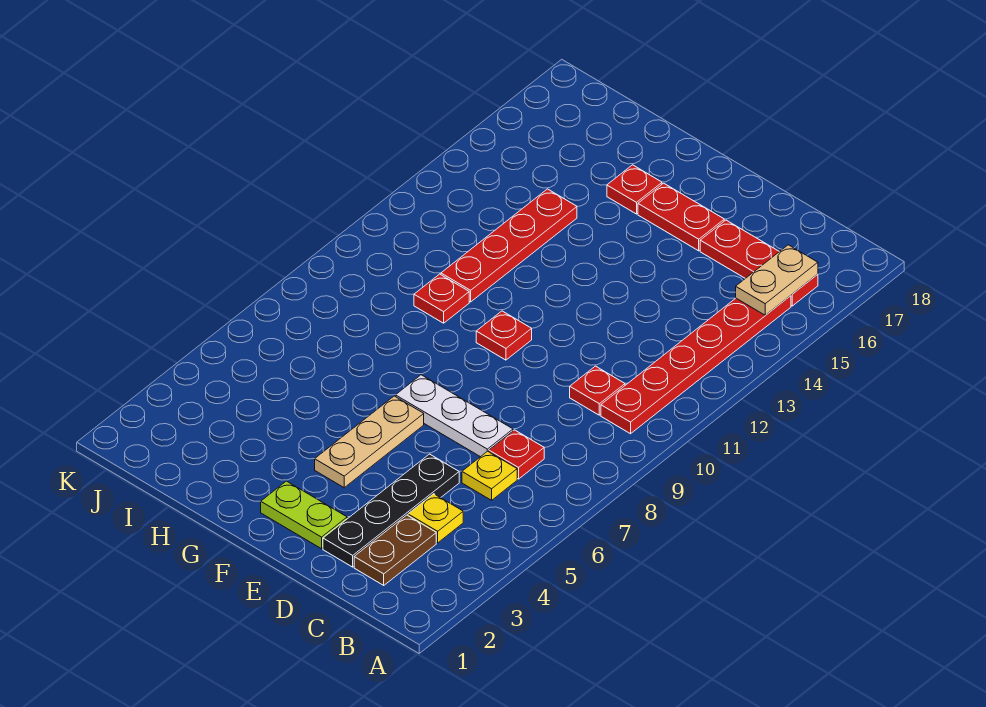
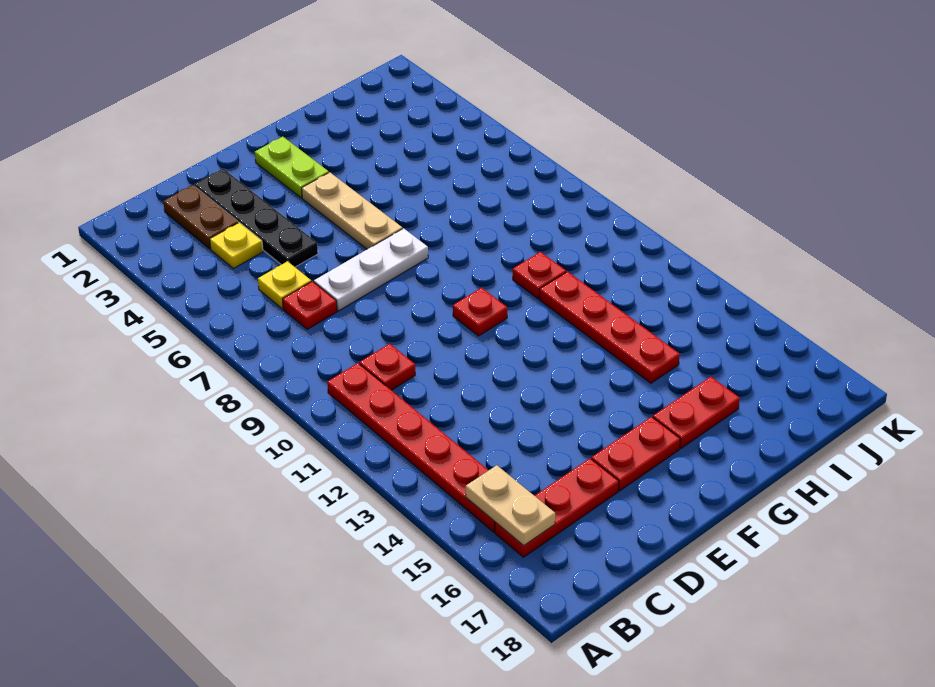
lime plate E2:F2 level 1 -> lime plate F2:F3 level 1
red plate G16 level 1 -> red plate G16:H16 level 1

